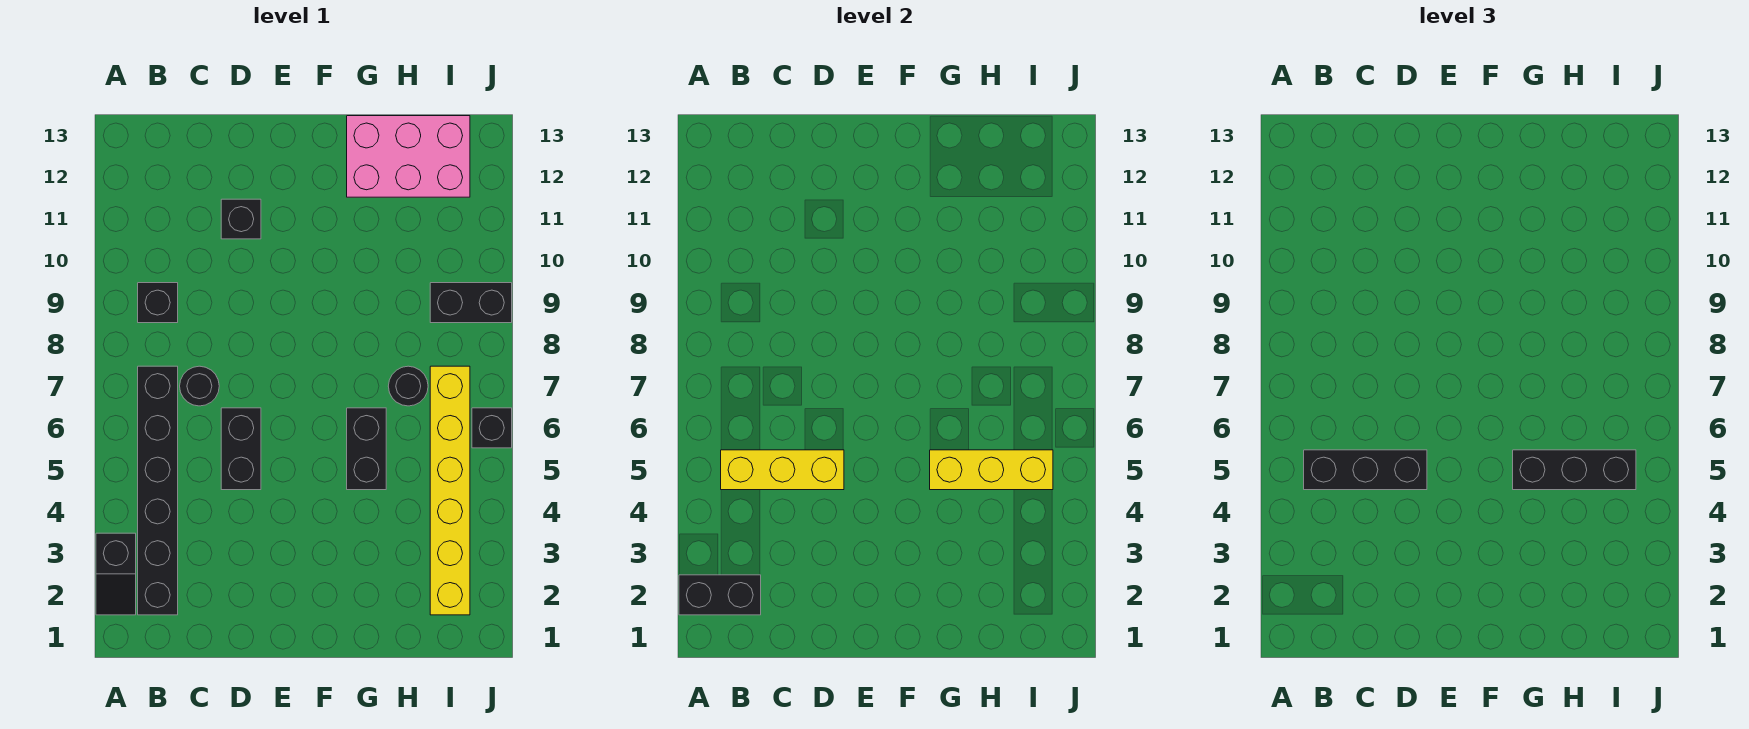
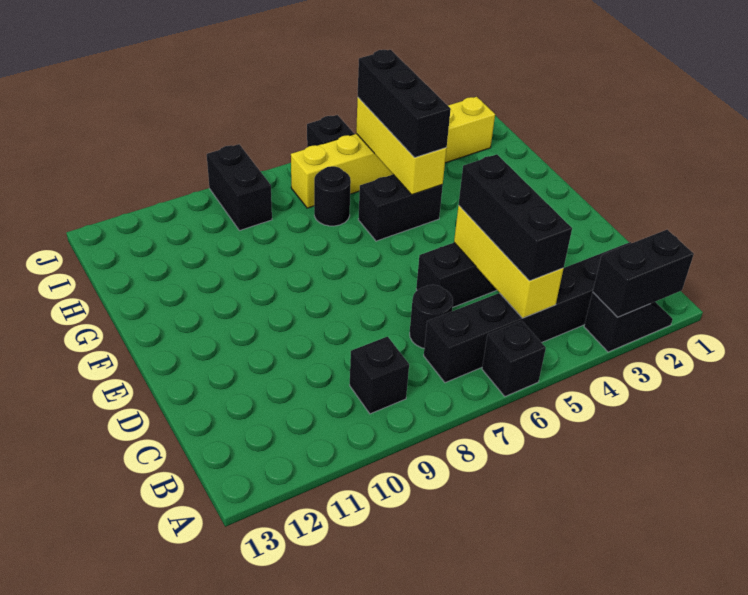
black brick A2:B2 level 2 -> black brick A2:A3 level 2
black brick D11 level 1 -> black brick A6 level 1
pink brick G12:I13 level 1 -> none

